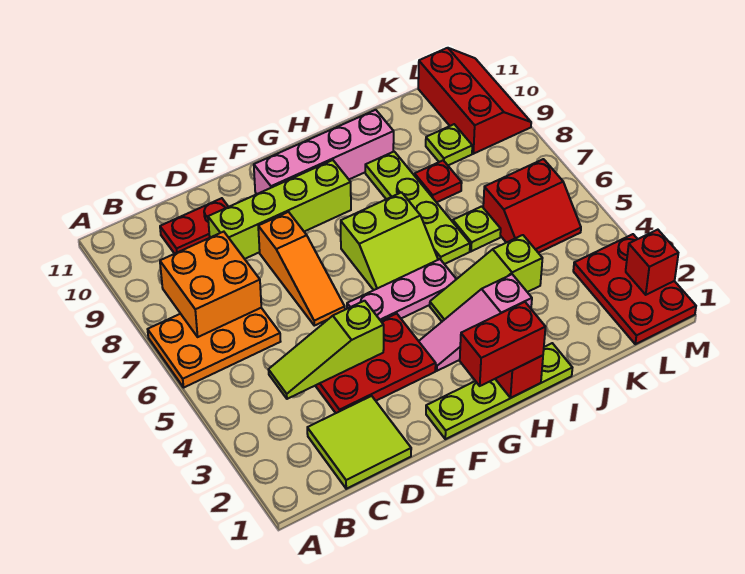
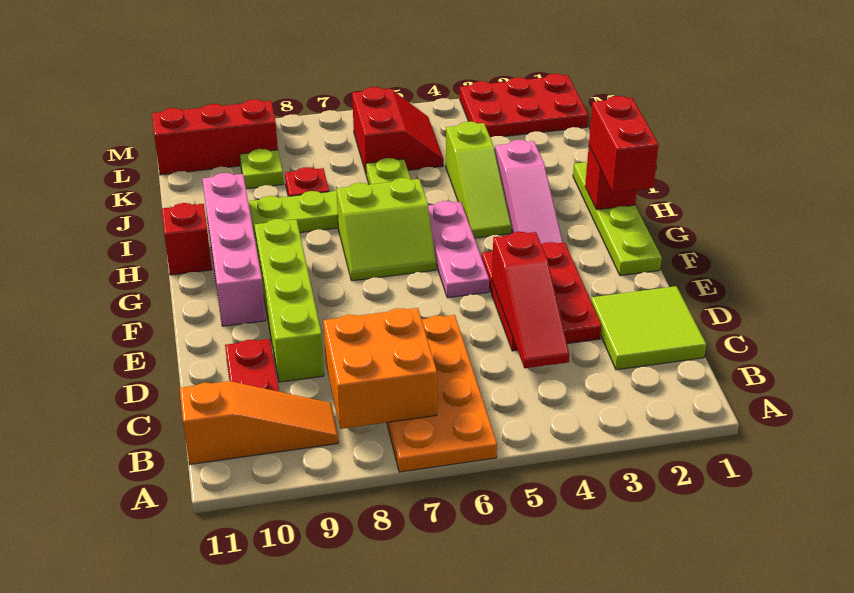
orange plate A6:C7 level 1 -> orange plate A6:D7 level 1
lime slope C4:E4 level 2 top E -> red slope C4:E4 level 2 top E
orange slope E6:E8 level 1 top 8 -> orange slope B9:B11 level 1 top 11
lime slope G6:H7 level 1 top 7 -> lime slope G6:H7 level 1 top H
red brick M2 level 2 -> red brick H11 level 1

